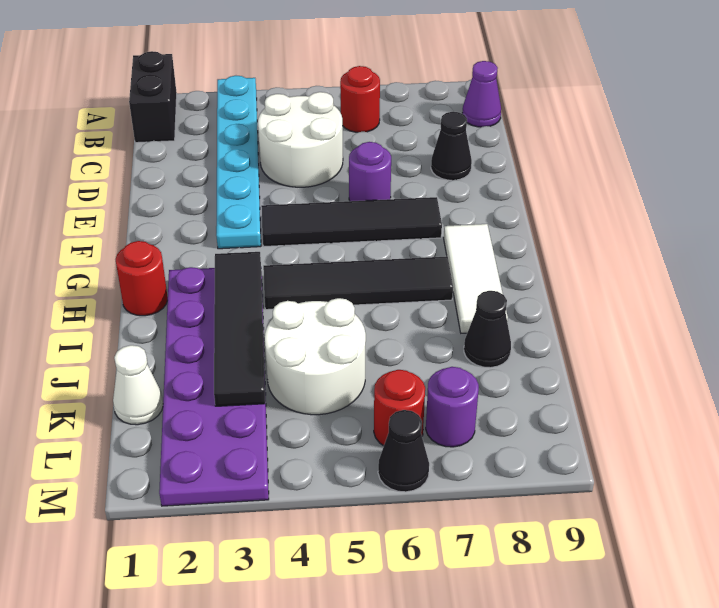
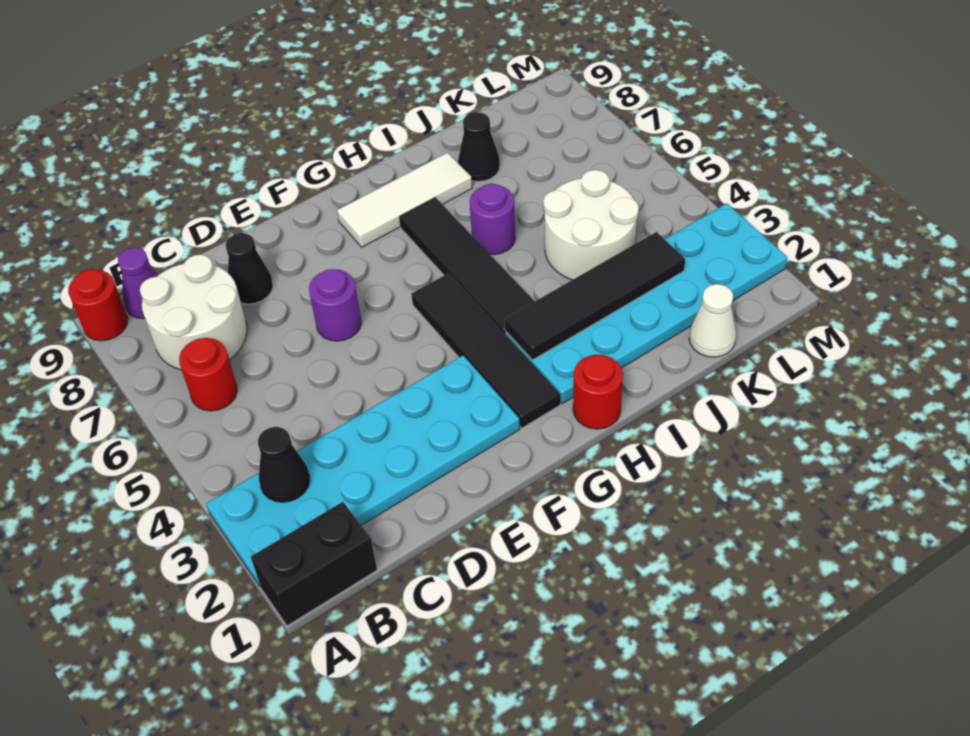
cyan plate A3:F3 level 1 -> cyan plate A2:F3 level 1
white round brick C4:D5 level 1 -> white round brick B7:C8 level 1
black tile F4:F7 level 1 -> black tile G2:G5 level 1
purple plate H2:M3 level 1 -> cyan plate H2:M3 level 1
red round brick L6 level 1 -> red round brick A9 level 1
purple round brick L7 level 1 -> purple round brick I6 level 1
black cone M6 level 1 -> black cone B3 level 2

